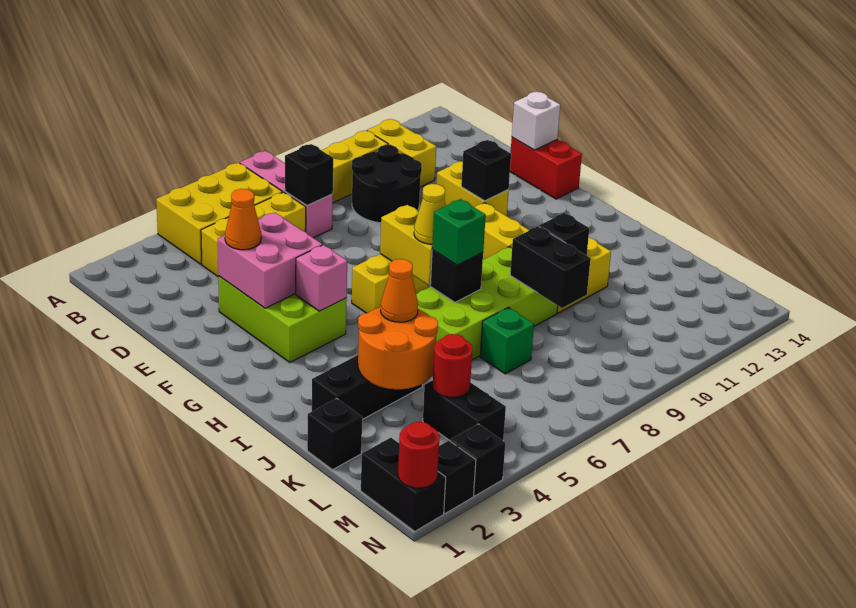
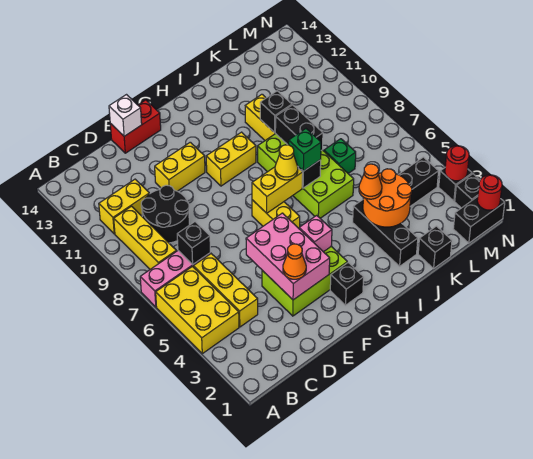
pink brick E3:F4 level 2 -> pink brick E3:F5 level 2
black brick F11 level 2 -> black brick G2 level 1
black brick J9:K9 level 2 -> black brick J8:J9 level 2
red round brick L4 level 2 -> red round brick N3 level 2

